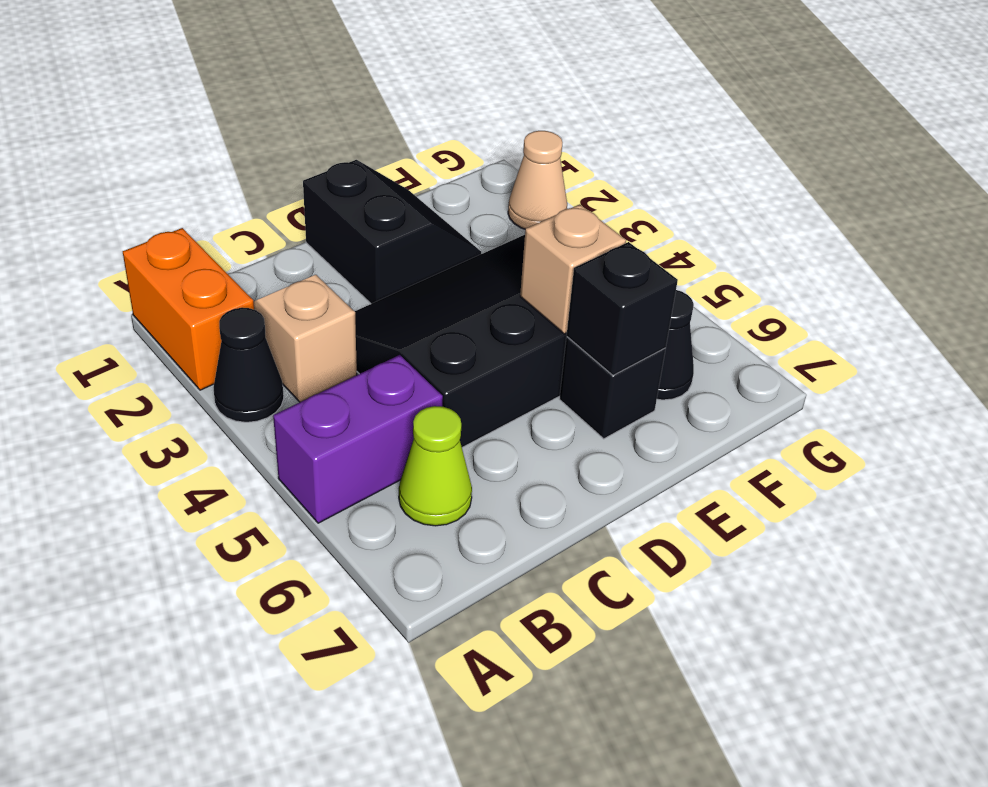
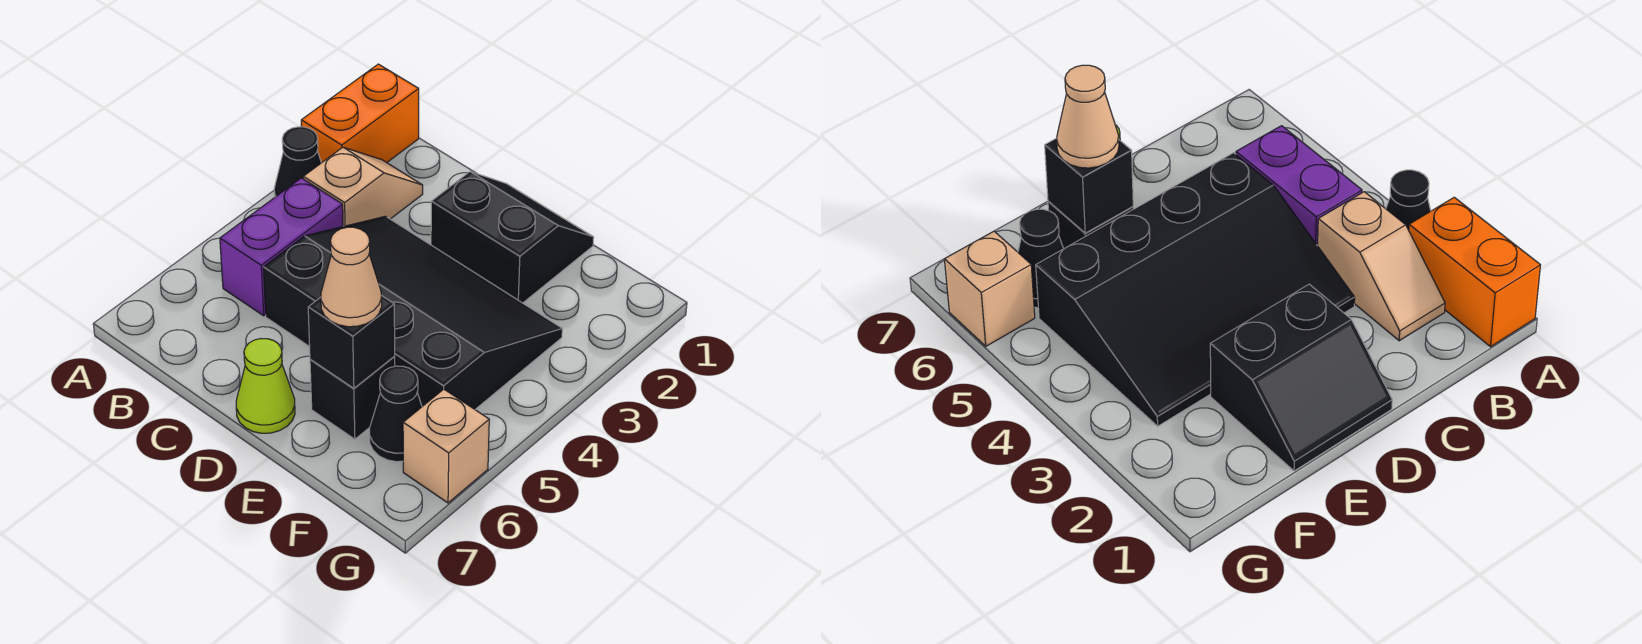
purple brick A5:B5 level 1 -> purple brick B4:B5 level 1
lime cone B6 level 1 -> lime cone D7 level 1
black slope D1:E2 level 1 top D -> black slope D1:E2 level 1 top 2
tan brick E5 level 2 -> tan brick G6 level 1
tan cone G2 level 1 -> tan cone E6 level 3

